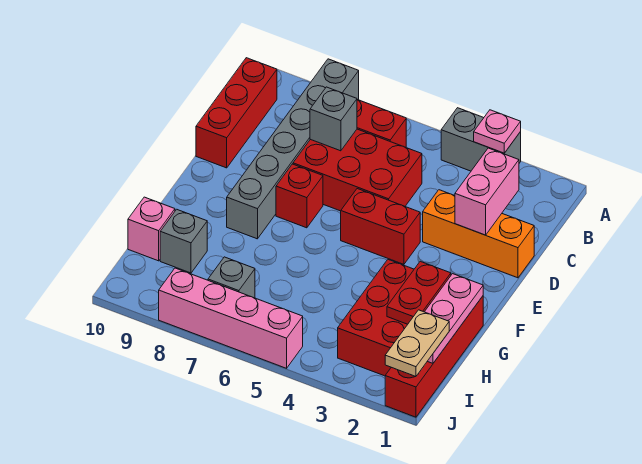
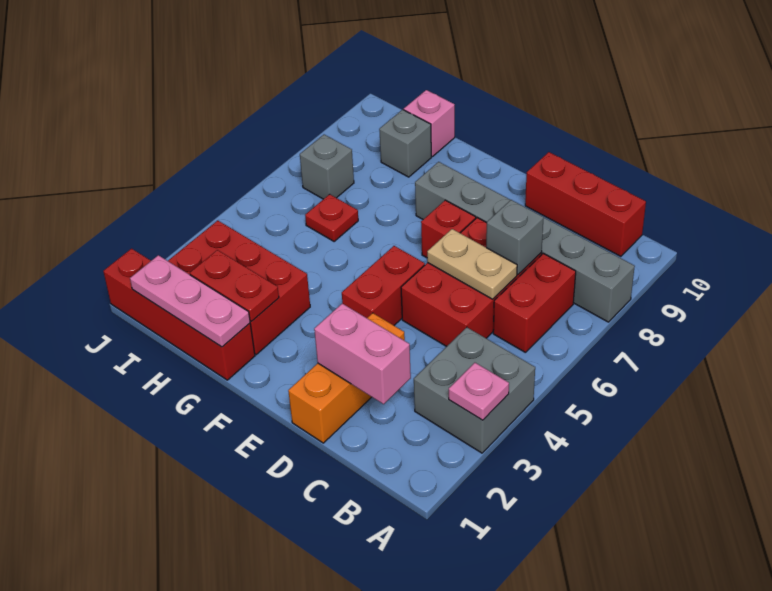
grey brick A3:A4 level 1 -> grey brick A3:B4 level 1
none -> red plate H6 level 1
tan plate I1:J1 level 3 -> tan plate C6:D6 level 2
pink brick J5:J8 level 1 -> none

